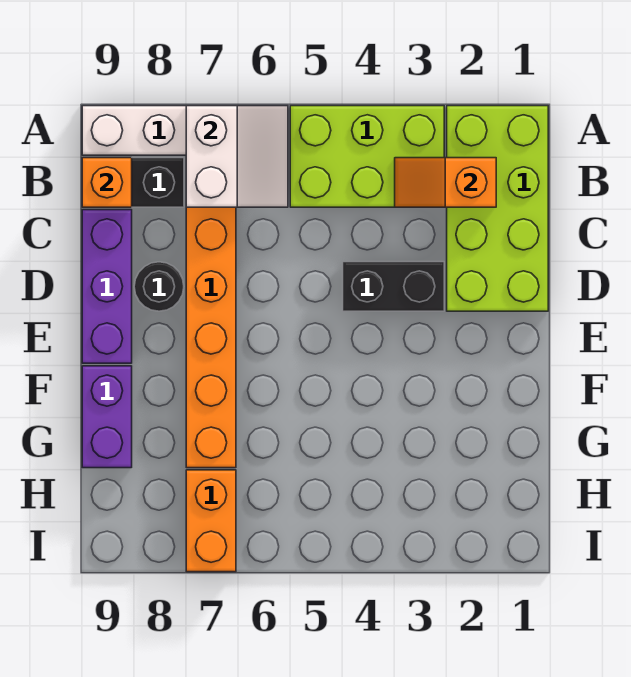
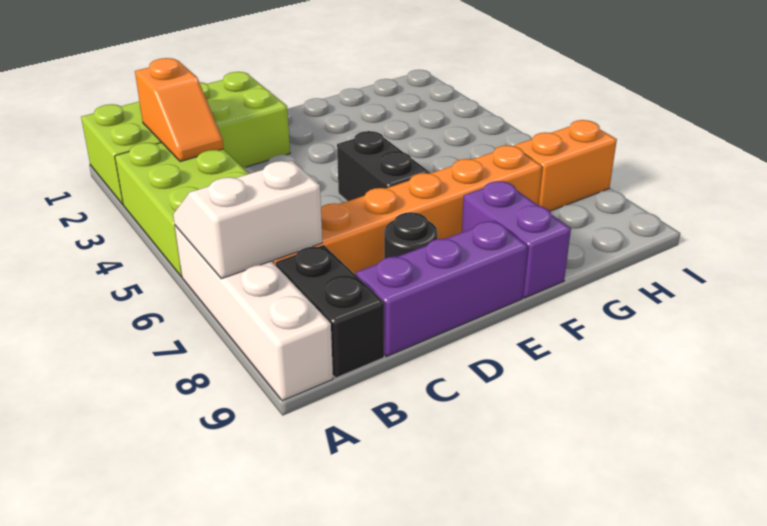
orange brick B9 level 2 -> none
black brick D3:D4 level 1 -> black brick E5:E6 level 1
purple brick F9:G9 level 1 -> purple brick F8:F9 level 1

